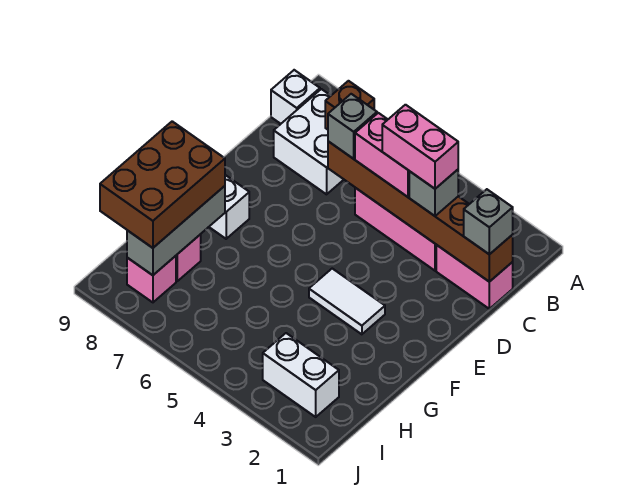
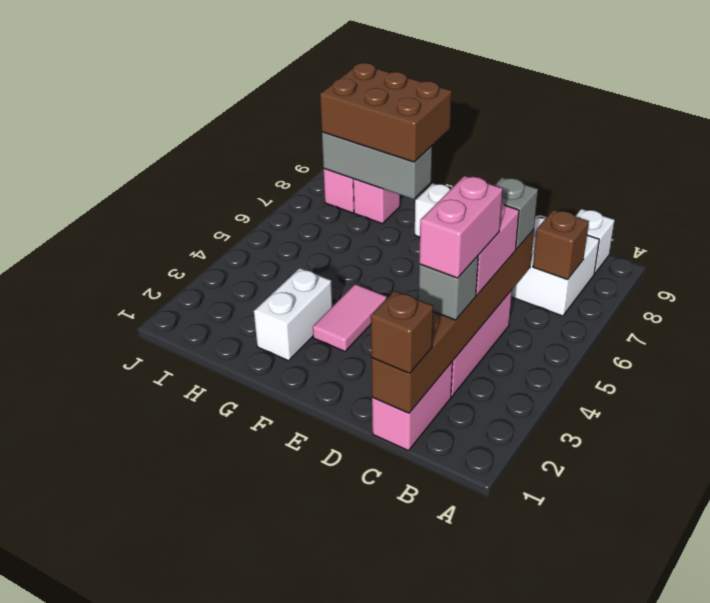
grey brick C1 level 3 -> brown brick C1 level 3
white tile F3:F4 level 1 -> pink tile F3:F4 level 1
white brick I2:I3 level 1 -> white brick G2:G3 level 1

